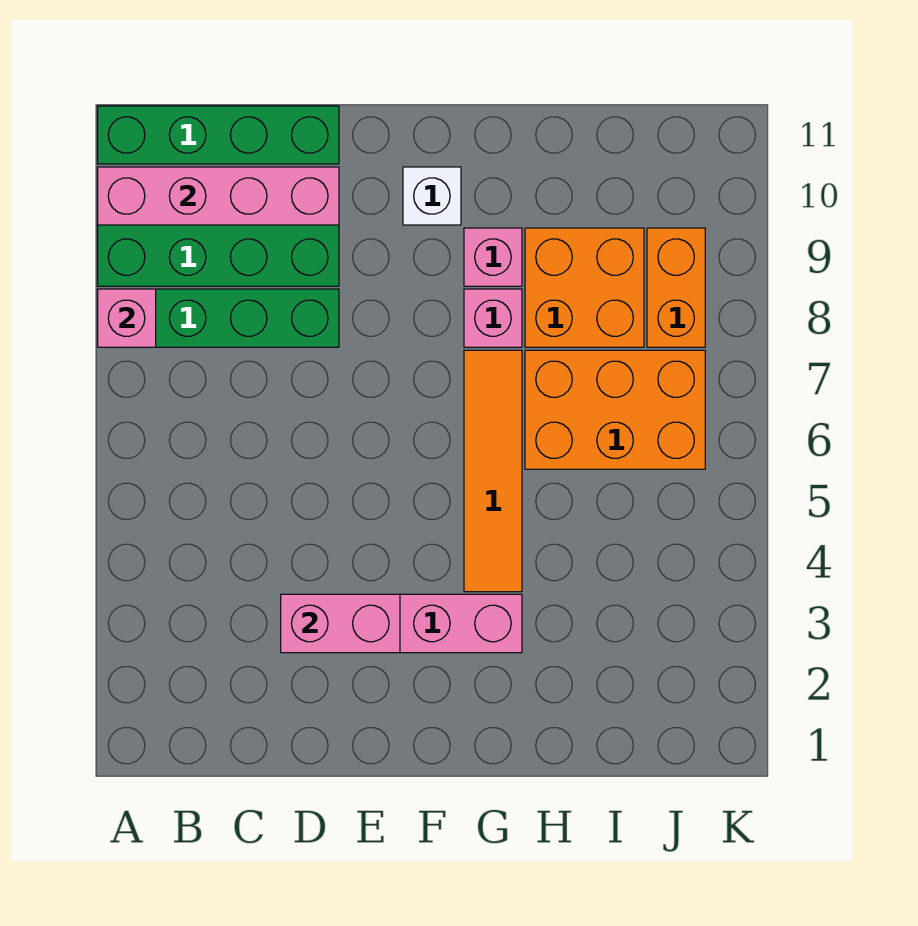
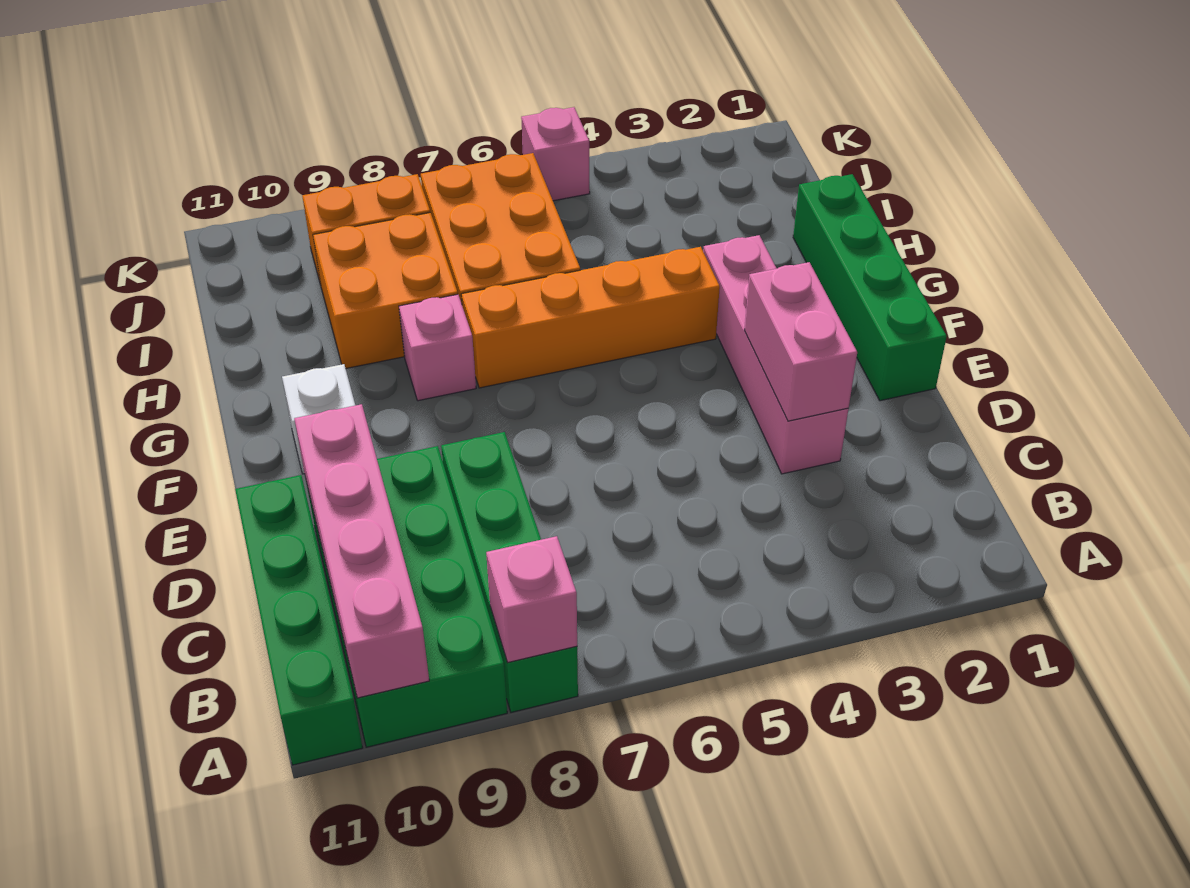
none -> green brick E1:H1 level 1
orange tile G4:G7 level 1 -> orange brick G4:G7 level 1
pink brick G9 level 1 -> pink brick K5 level 1

